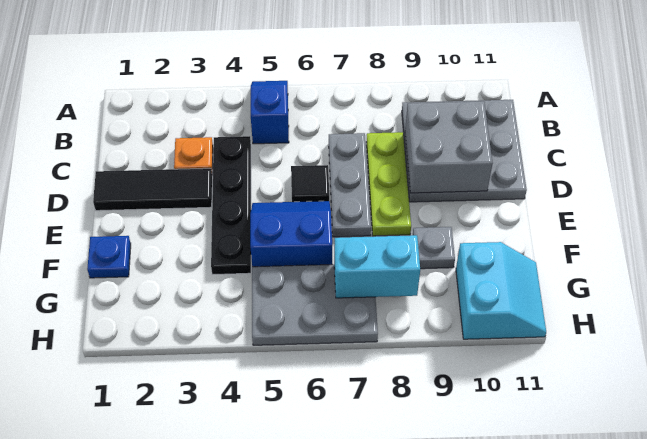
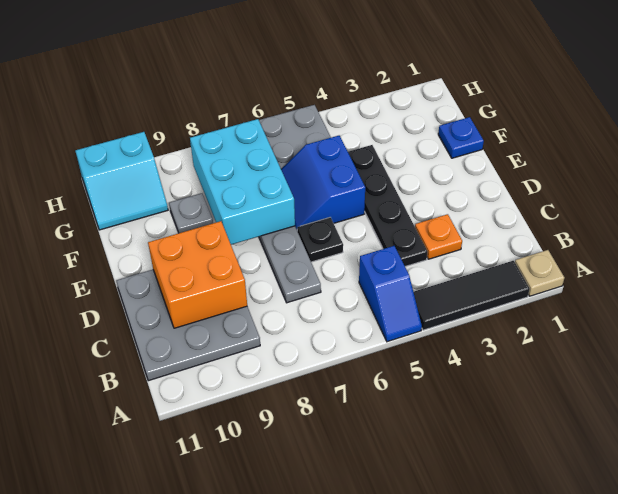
none -> tan plate A1 level 1
lime plate C8:E8 level 1 -> none
grey brick C9:D10 level 2 -> orange brick C9:D10 level 2
black tile D1:D3 level 1 -> black tile A2:A4 level 1
black tile D6 level 1 -> black plate D6 level 1
blue slope E5:F6 level 1 top F -> blue slope E5:F6 level 1 top 5
cyan brick G7:G8 level 2 -> cyan brick E7:G8 level 2
cyan slope G10:H11 level 1 top 10 -> cyan slope G10:H11 level 1 top H

